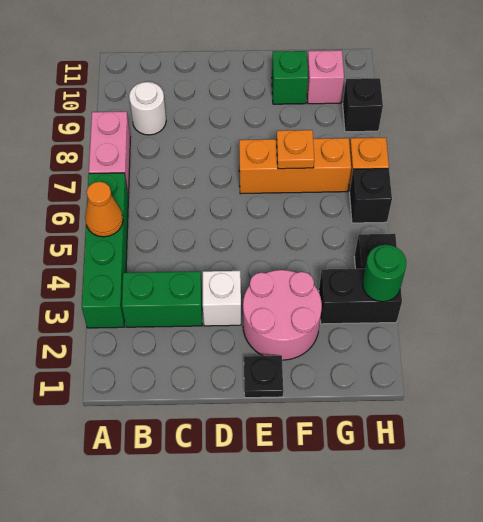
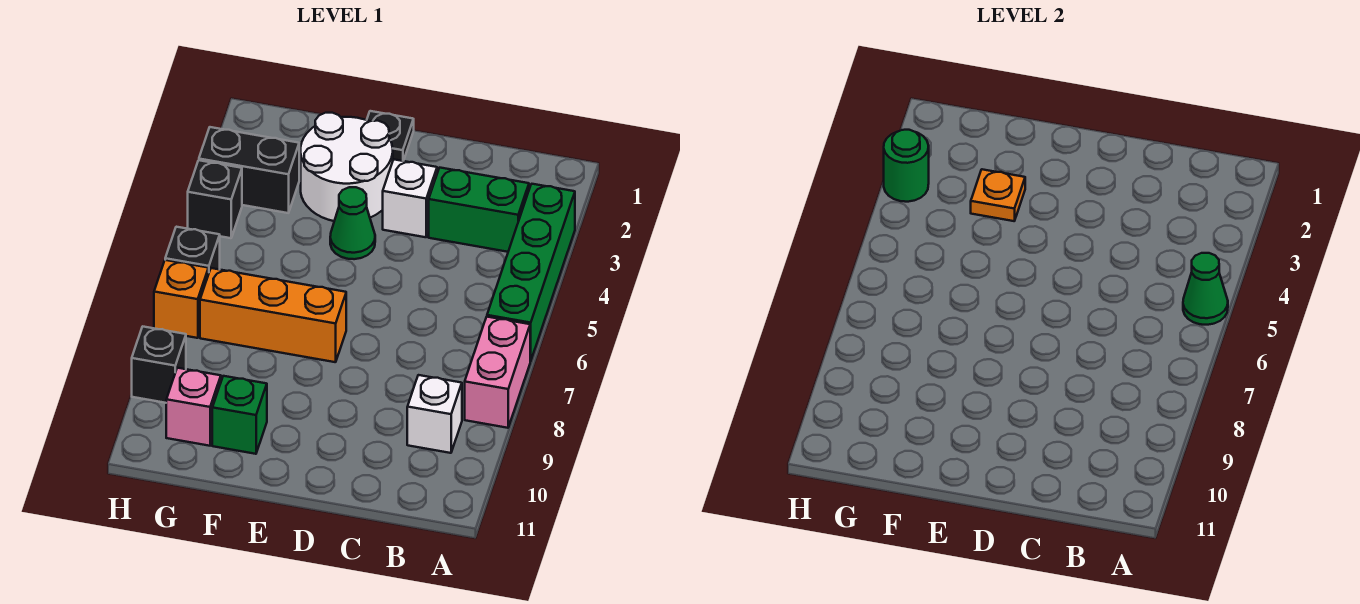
orange cone A5 level 2 -> green cone A5 level 2
white round brick B9 level 1 -> white brick B9 level 1
pink round brick E2:F3 level 1 -> white round brick E2:F3 level 1
none -> green cone E4 level 1
orange plate F7 level 2 -> orange plate F3 level 2

